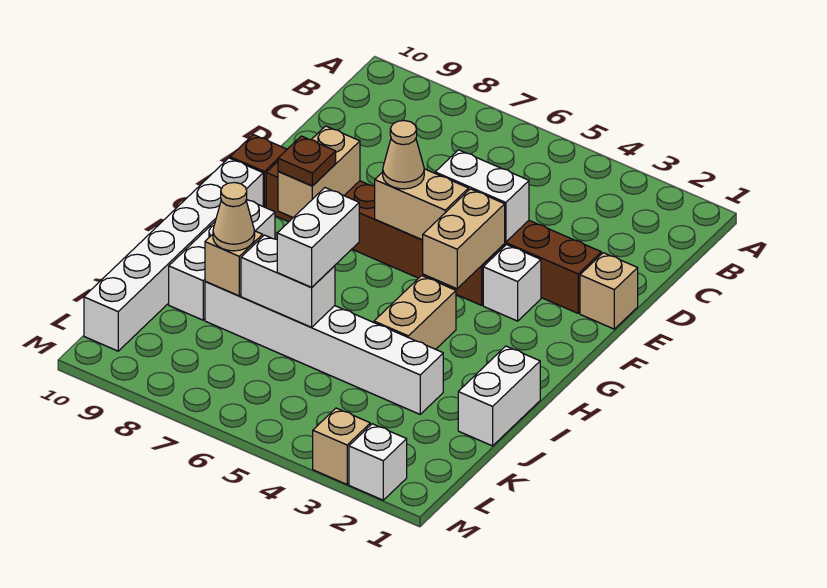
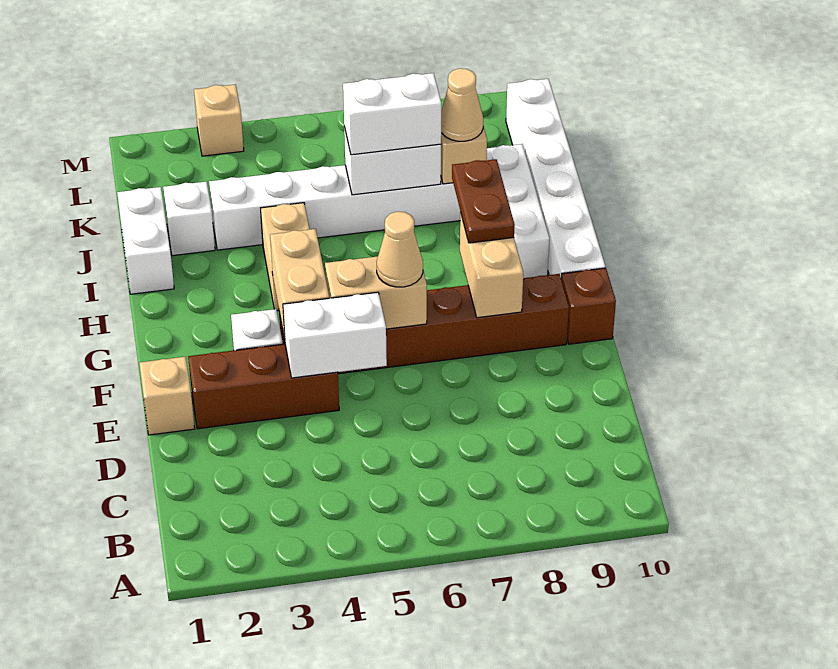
brown plate G8 level 3 -> brown plate G8:H8 level 3
white brick I6:J6 level 3 -> white brick J6:J7 level 3
white brick M2 level 1 -> white brick J2 level 1

